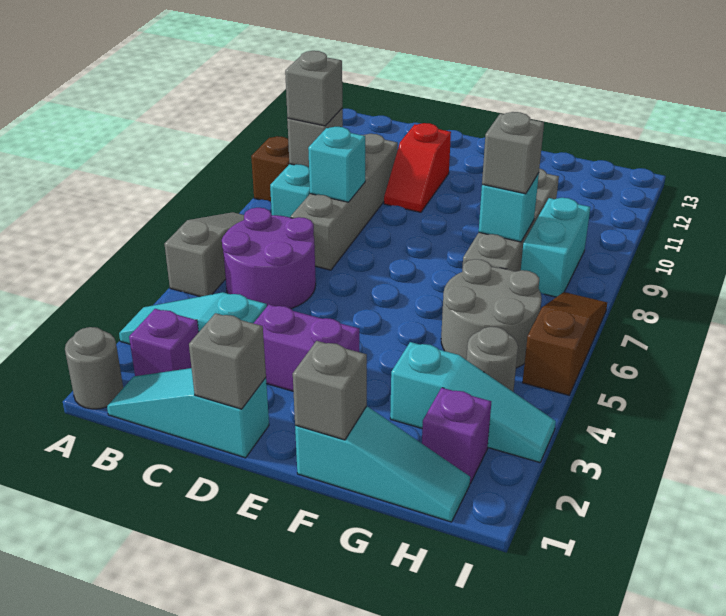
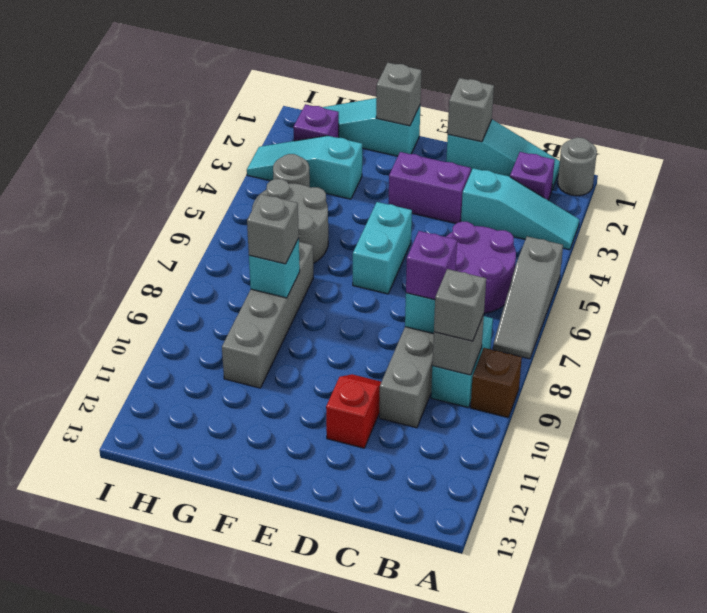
none -> purple brick C8 level 3
cyan brick H8:H9 level 1 -> cyan brick E5:E6 level 1
brown slope I5:I7 level 1 top 5 -> none

